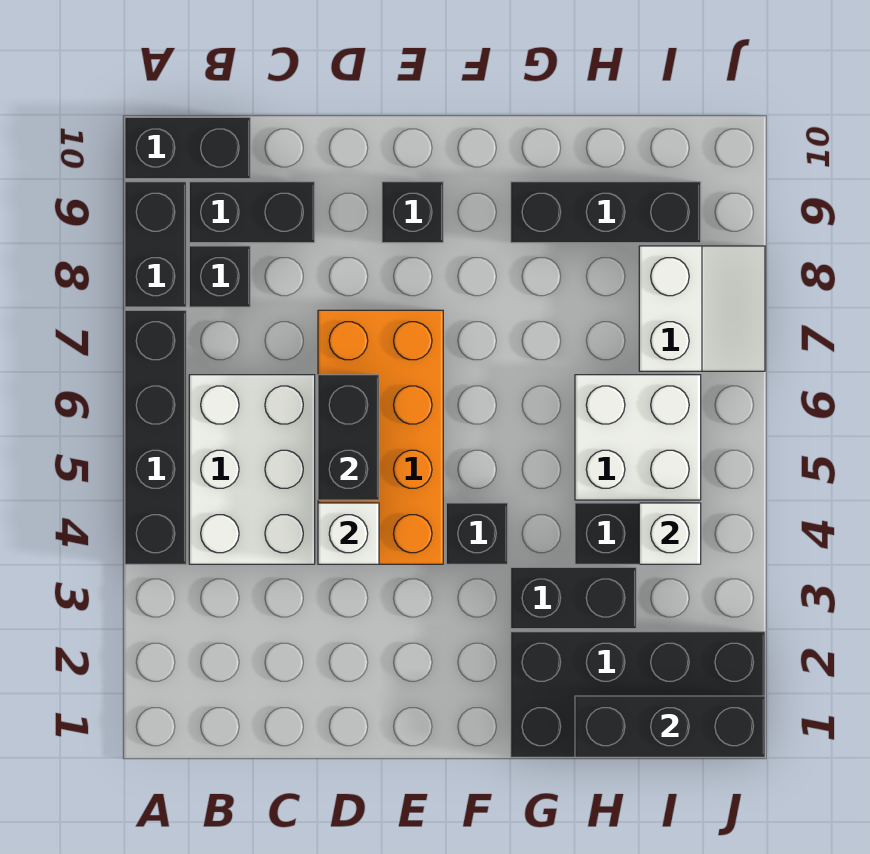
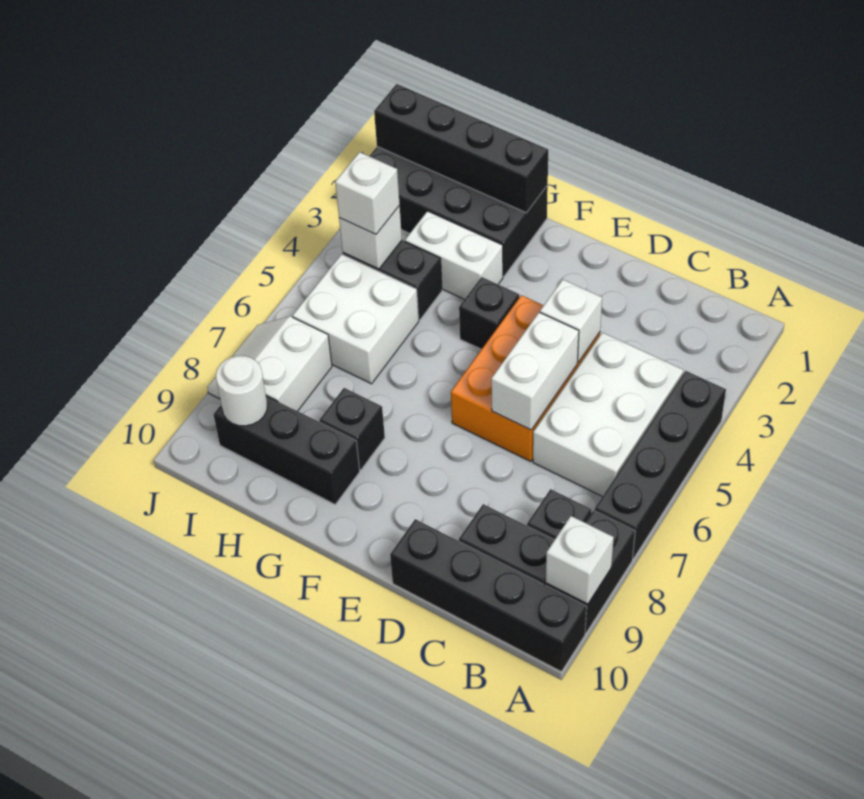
none -> white brick A9 level 2
black brick A10:B10 level 1 -> black brick A10:D10 level 1
orange brick D4:E7 level 1 -> orange brick D4:E6 level 1
black brick D5:D6 level 2 -> white brick D5:D6 level 2
black brick E9 level 1 -> black brick G8 level 1
black brick G3:H3 level 1 -> white brick G3:H3 level 1
black brick H1:J1 level 2 -> black brick G1:J1 level 2
none -> white brick I4 level 3
none -> white round brick I9 level 2

